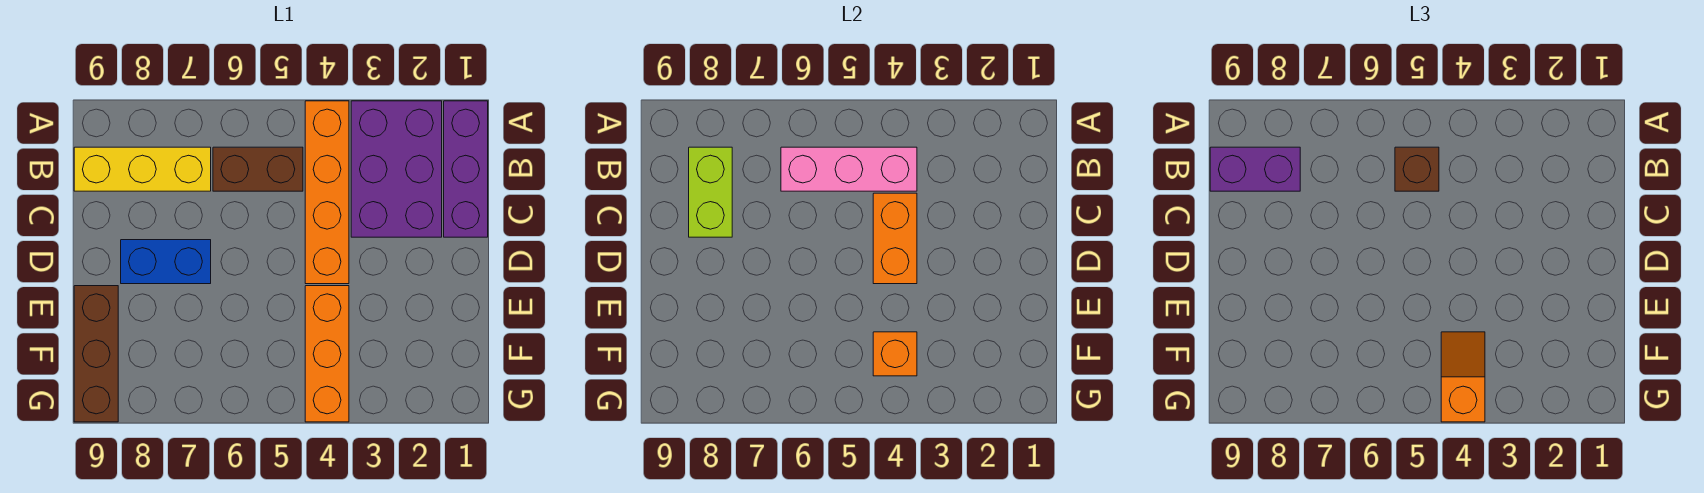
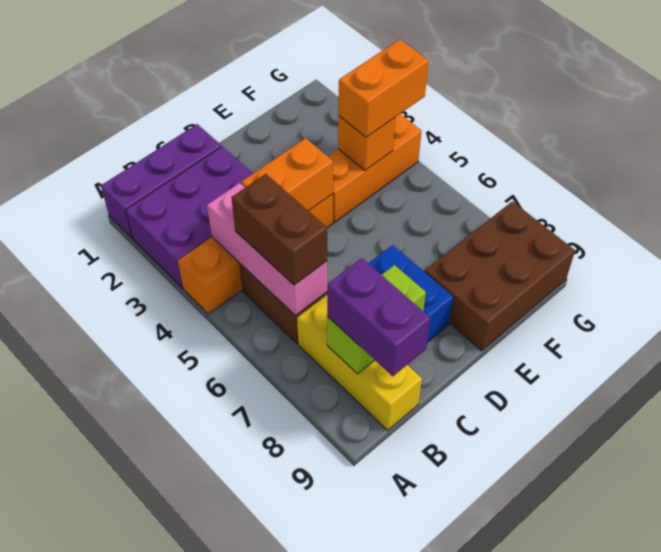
brown brick B5 level 3 -> brown brick B5:B6 level 3
brown brick E9:G9 level 1 -> brown brick E8:G9 level 1
orange slope F4:G4 level 3 top G -> orange brick F4:G4 level 3

